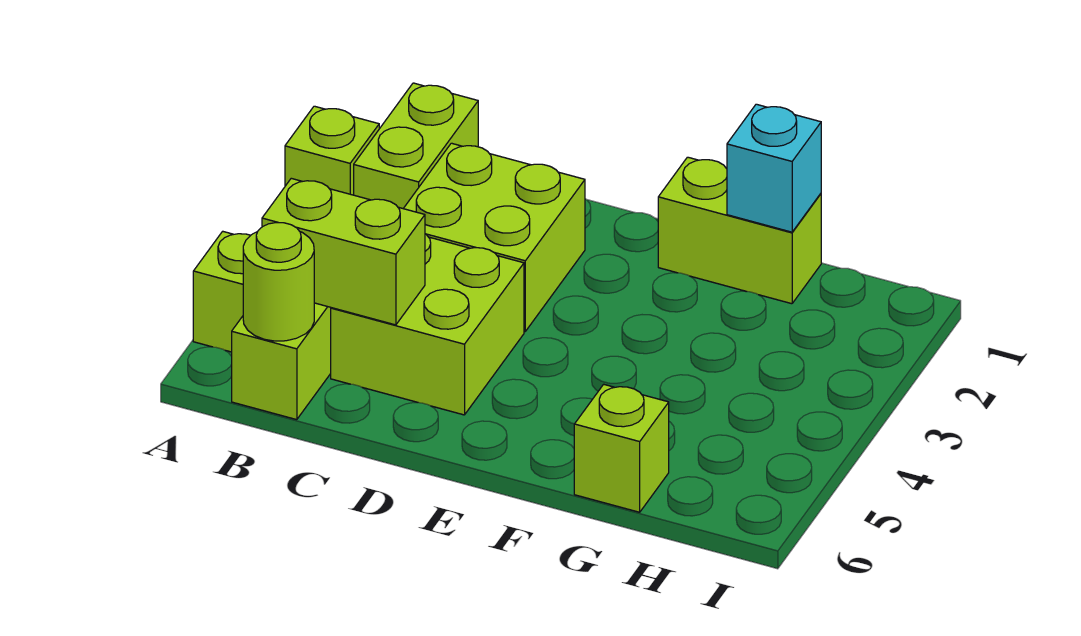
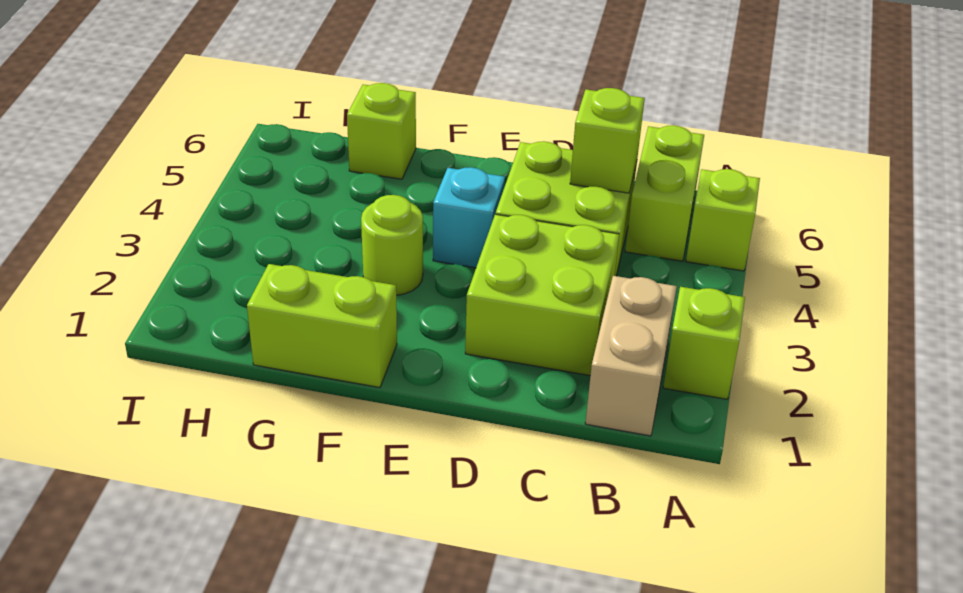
lime brick B1:B2 level 1 -> tan brick B1:B2 level 1
lime brick B5:C5 level 2 -> lime brick C5 level 2
lime round brick B6 level 2 -> lime round brick F3 level 1
cyan brick G1 level 2 -> cyan brick E4 level 1

